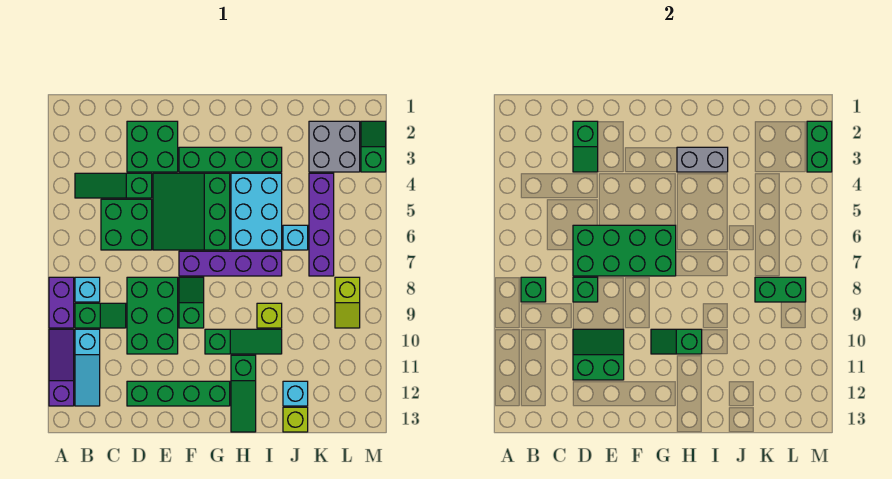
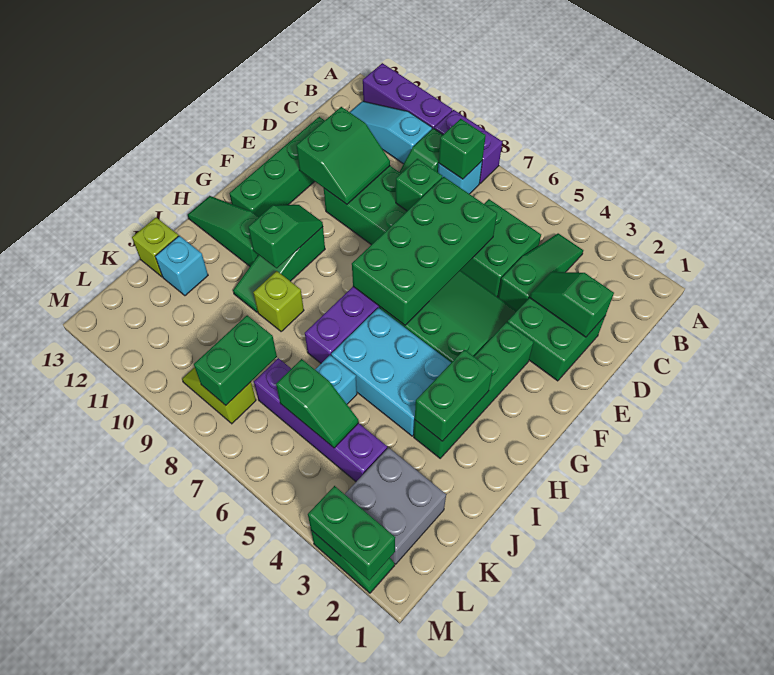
purple slope A10:A12 level 1 top 12 -> purple brick A10:A12 level 1
green slope F8:F9 level 1 top 9 -> green slope K5:K6 level 2 top 6
grey brick H3:I3 level 2 -> green brick H3:I3 level 2

